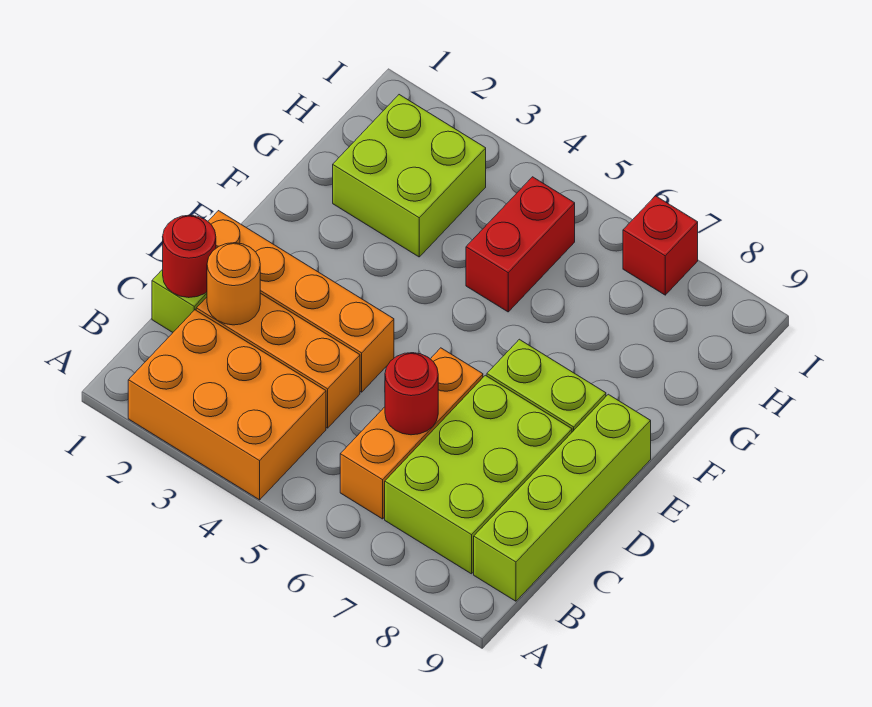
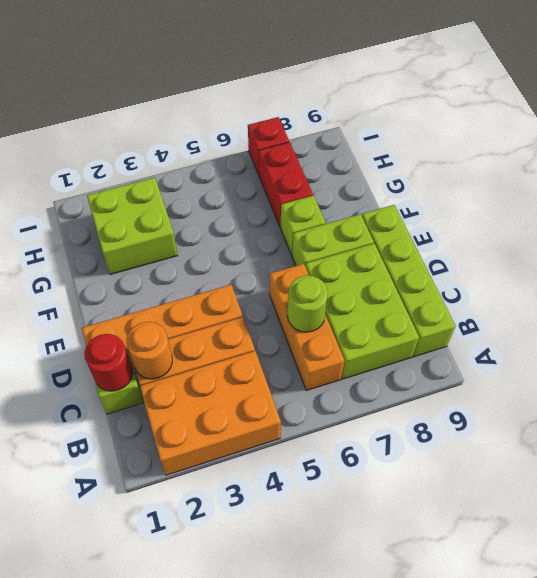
red round brick C6 level 2 -> lime round brick C6 level 2
none -> lime brick F7 level 1
red brick G5:H5 level 1 -> red brick G7:H7 level 1

